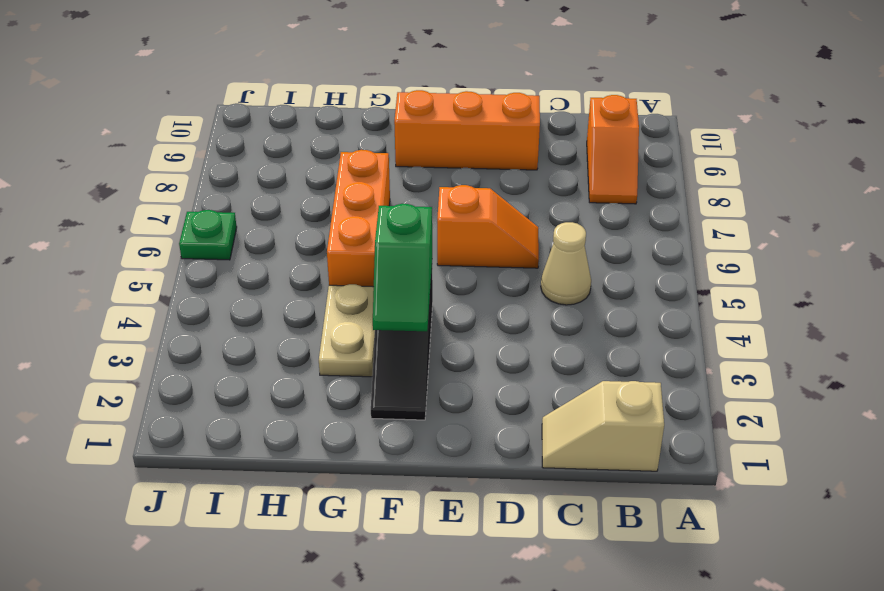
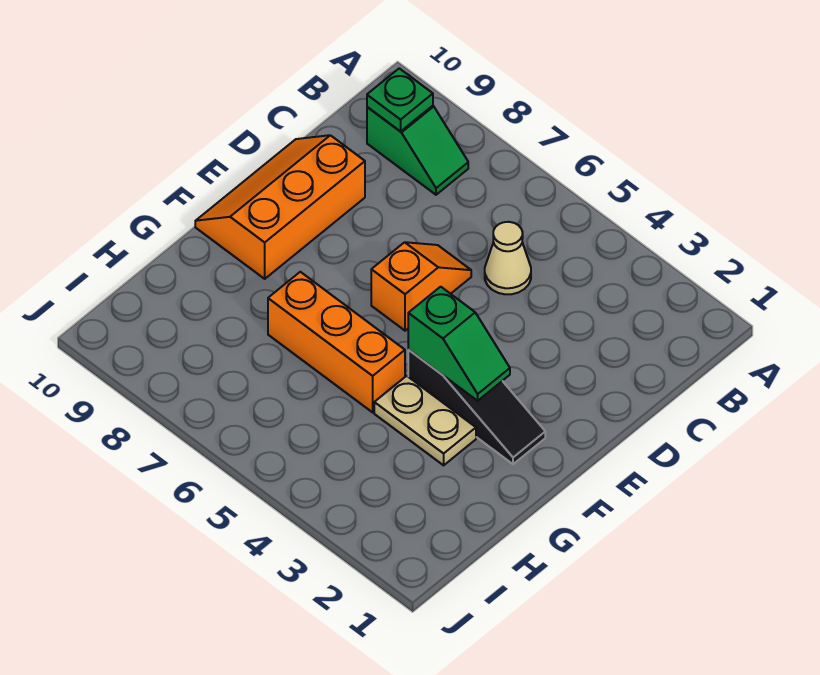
tan slope B1:C1 level 1 top B -> none
orange slope B8:B9 level 1 top 9 -> green slope B8:B9 level 1 top 9
green plate J6 level 1 -> green plate B9 level 2

